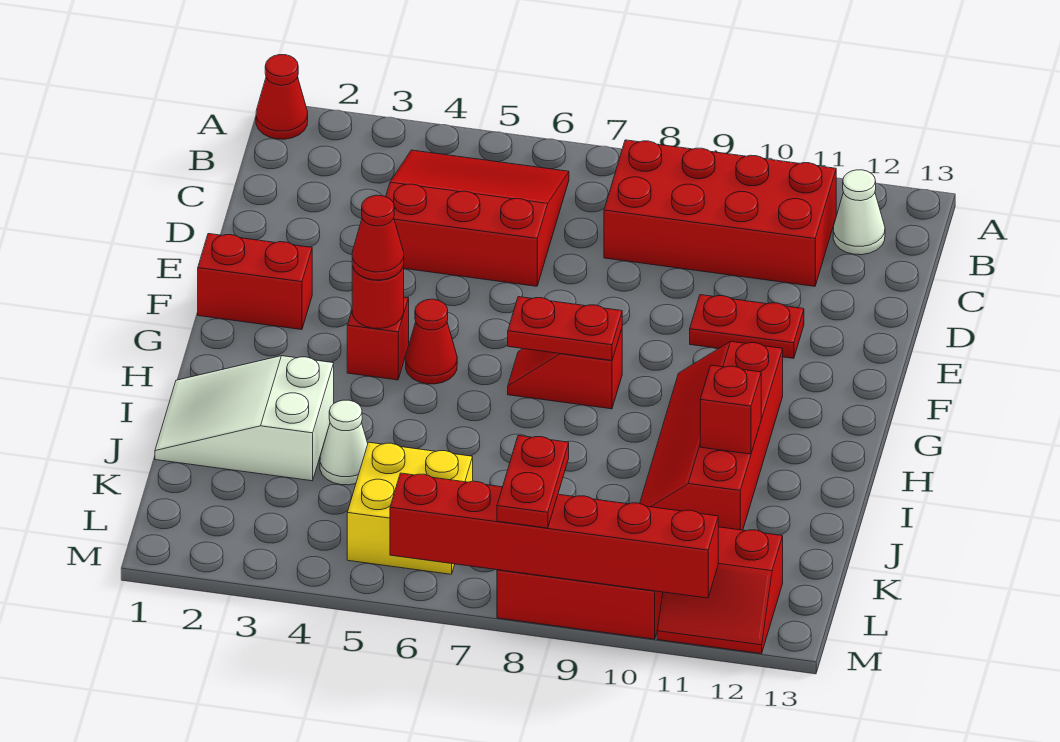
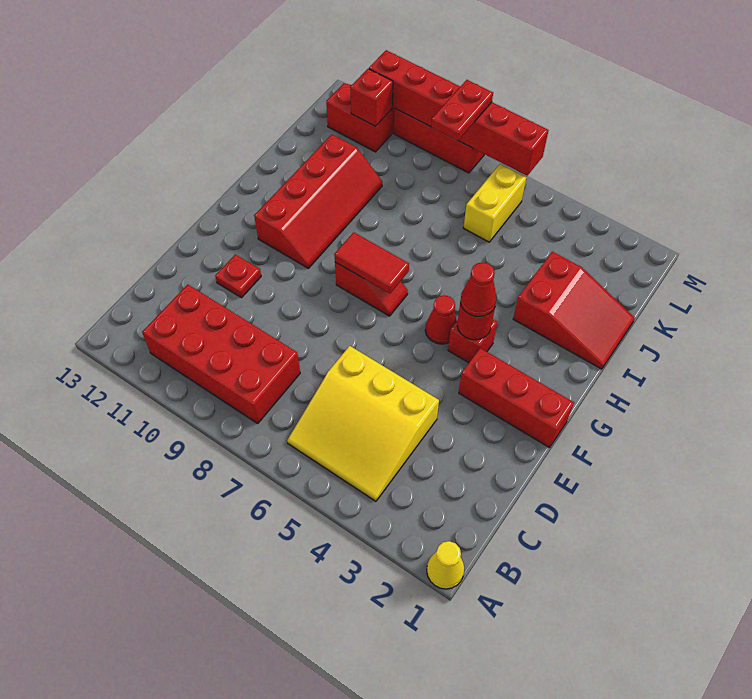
red cone A1 level 1 -> yellow cone A1 level 1
red slope B4:D6 level 1 top D -> yellow slope B4:D6 level 1 top D
white cone B12 level 1 -> none
red plate E10:E11 level 1 -> red plate E11 level 1
red brick F1:F2 level 1 -> red brick F1:F3 level 1
red plate G7:G8 level 2 -> red tile G7:G8 level 2
white slope I1:J3 level 1 top 3 -> red slope I1:J3 level 1 top 3
red brick I11 level 2 -> red brick L11 level 2
white cone J4 level 1 -> none
yellow brick K5:L6 level 1 -> yellow brick K6:L6 level 1

